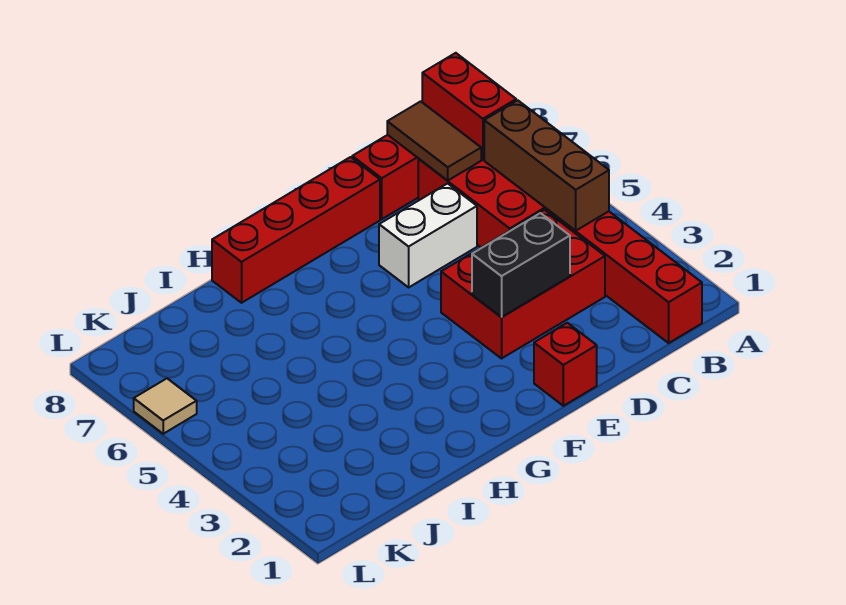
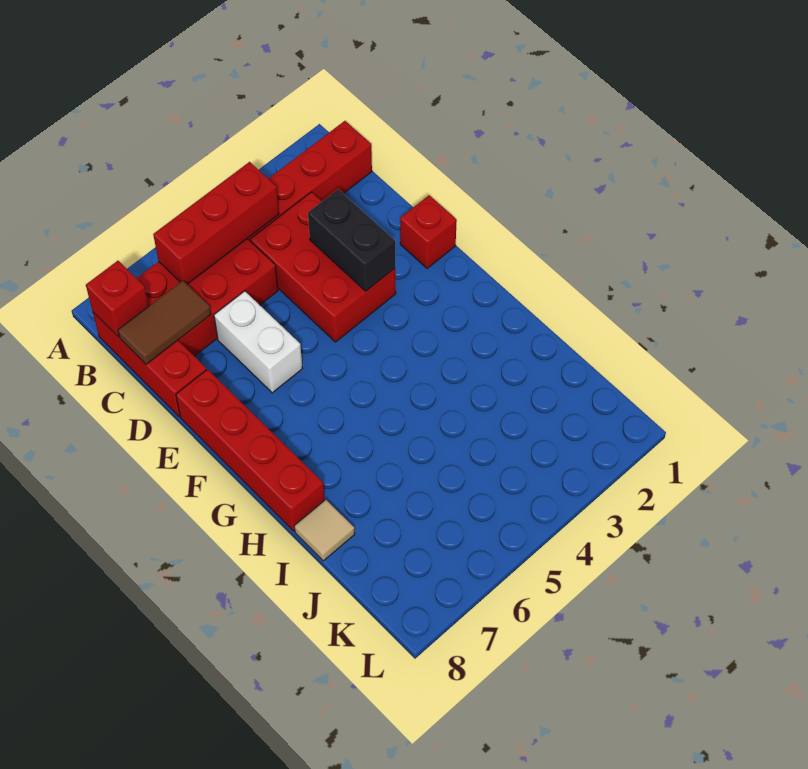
brown brick B4:B6 level 2 -> red brick B4:B6 level 2
red brick B7:B8 level 2 -> red brick B8 level 2
tan tile L6 level 1 -> tan tile I8 level 1

